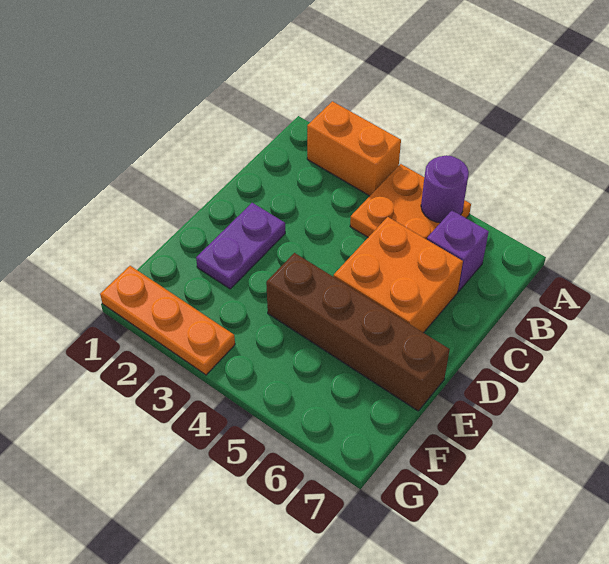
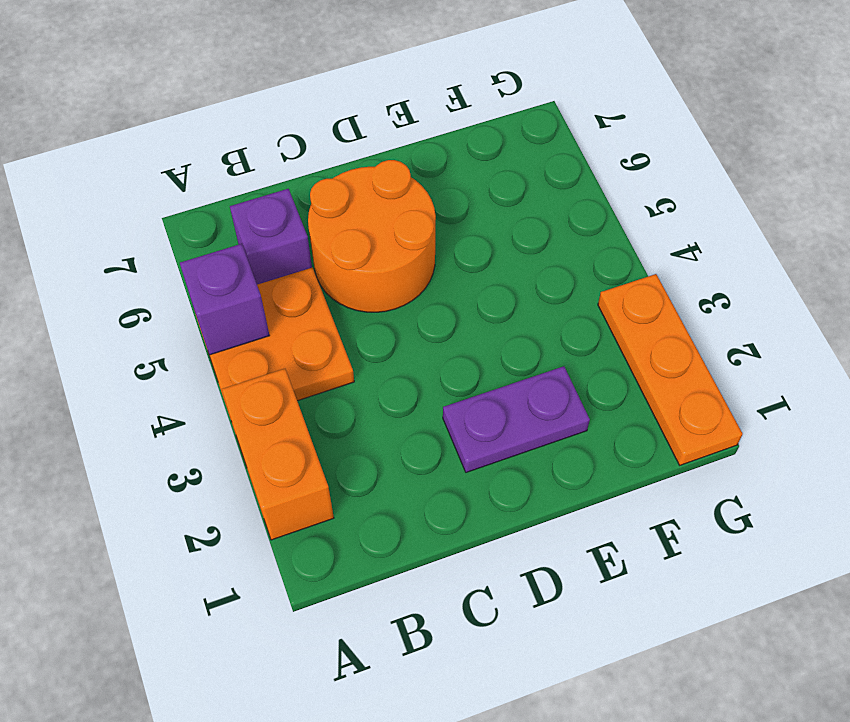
purple round brick A5 level 2 -> purple brick A5 level 2
orange brick C5:D6 level 1 -> orange round brick C5:D6 level 1
brown brick E4:E7 level 1 -> none

